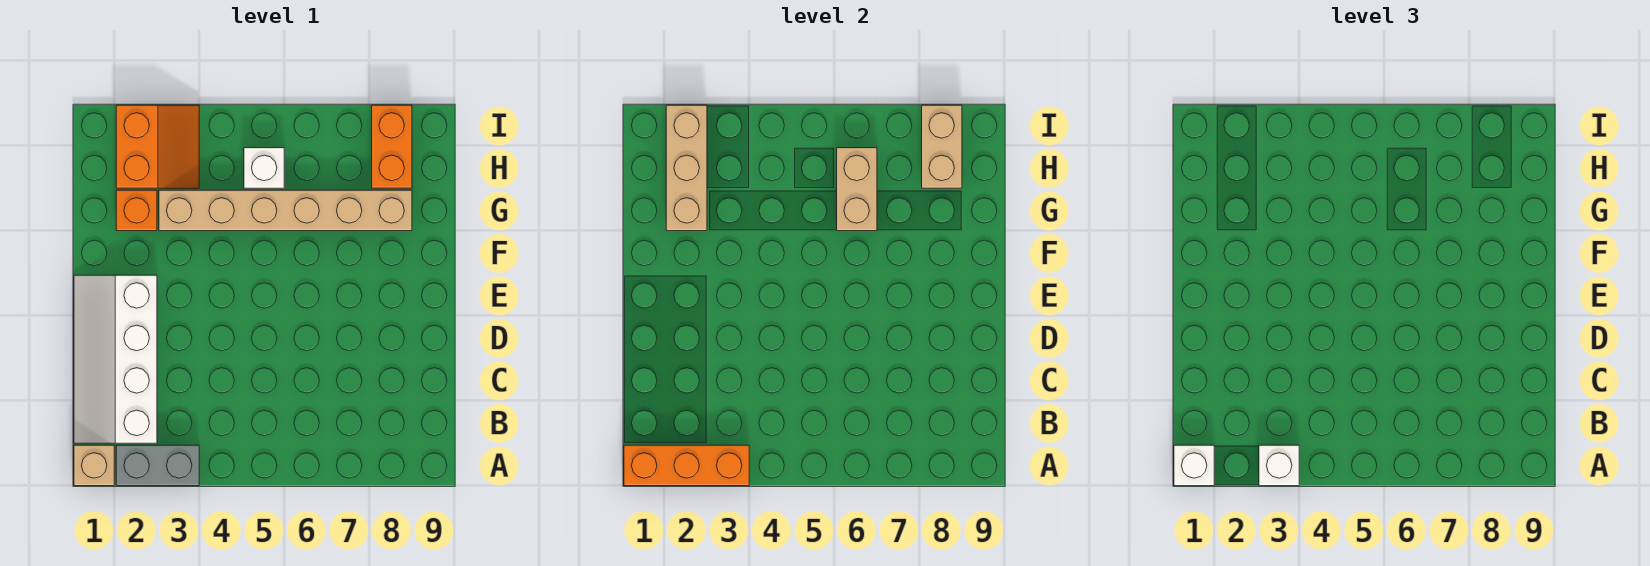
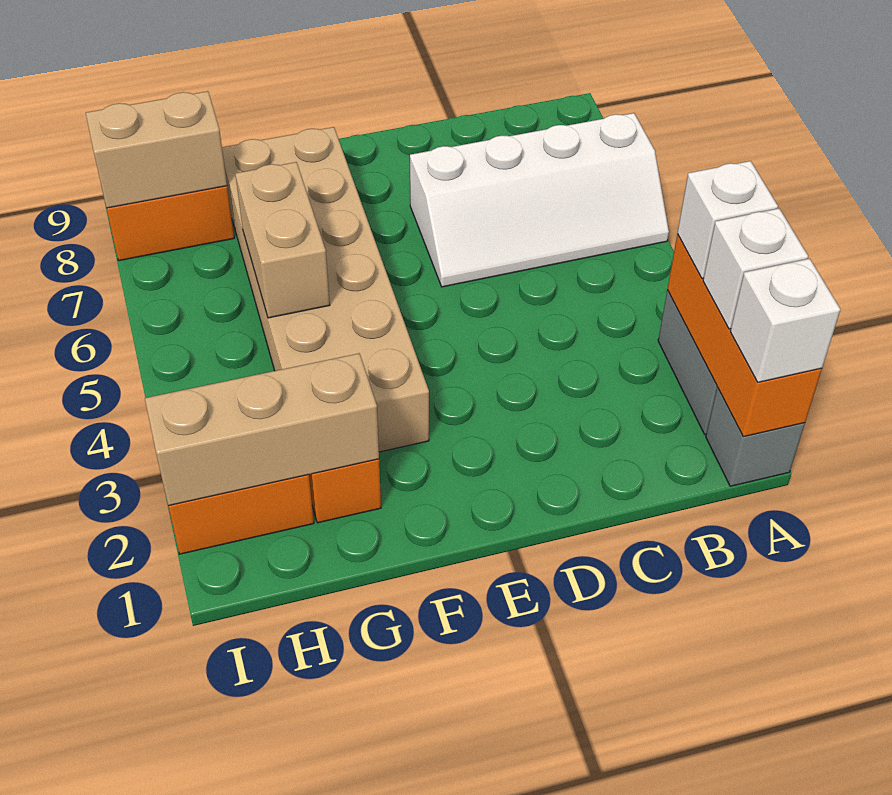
tan brick A1 level 1 -> grey brick A1 level 1
white slope B1:E2 level 1 top 2 -> white slope A6:D7 level 1 top 7
tan brick G3:G8 level 1 -> tan brick F3:G8 level 1
tan brick G6:H6 level 2 -> tan brick G5:G6 level 2
white brick H5 level 1 -> white brick A2 level 3

